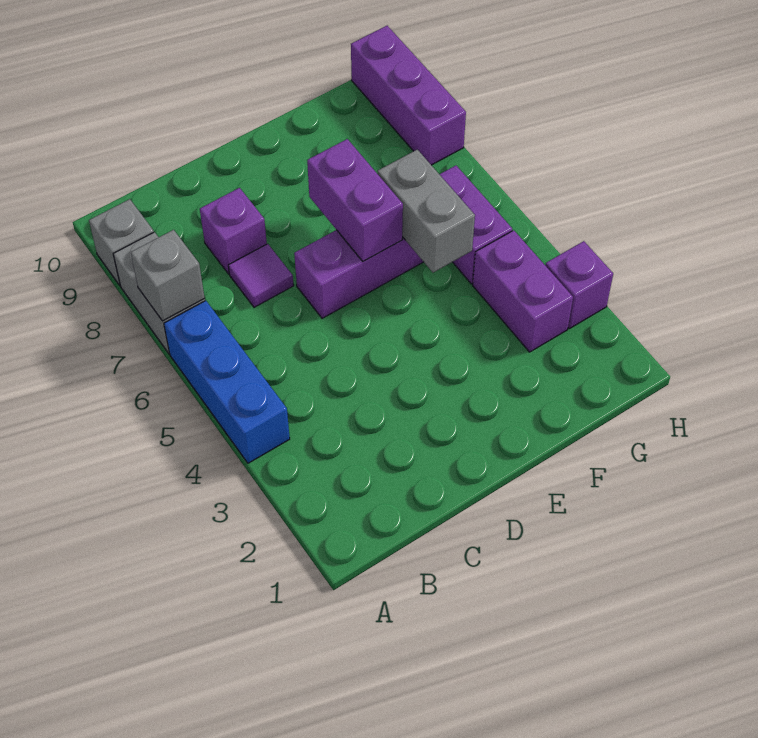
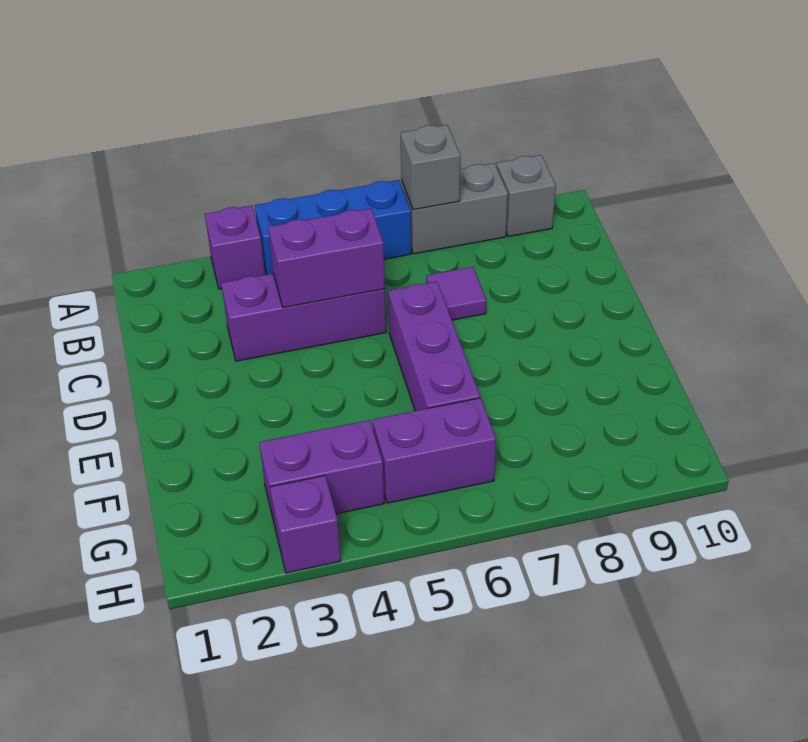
purple brick C8 level 1 -> purple brick A3 level 1
purple brick E6:E7 level 2 -> purple brick C4:C5 level 2
grey brick F5:F6 level 2 -> none
purple brick H8:H10 level 1 -> purple brick C3:C5 level 1

